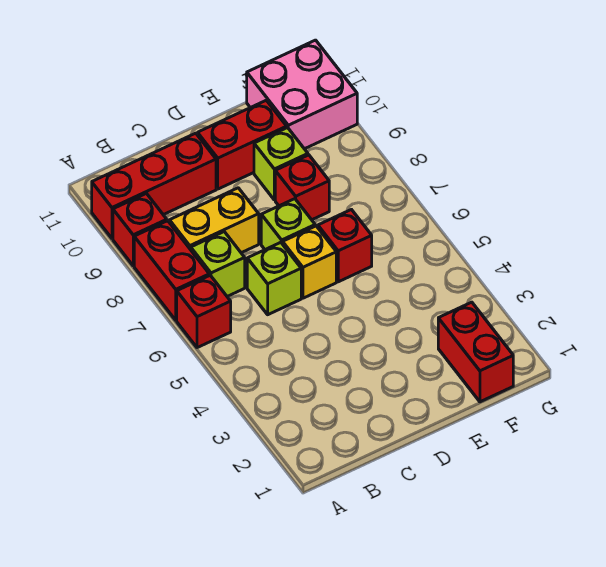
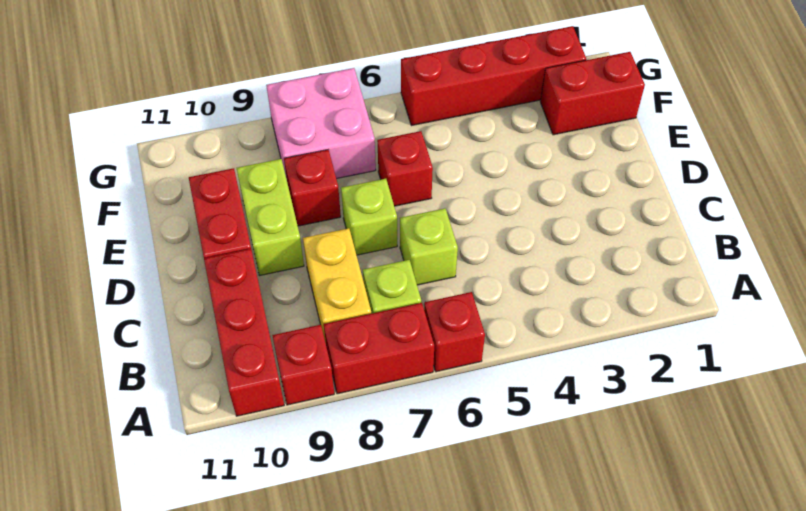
yellow brick D6 level 1 -> none
lime brick E9 level 1 -> lime brick D9:E9 level 1
pink brick F10:G11 level 1 -> pink brick F7:G8 level 1
none -> red brick G2:G5 level 1

